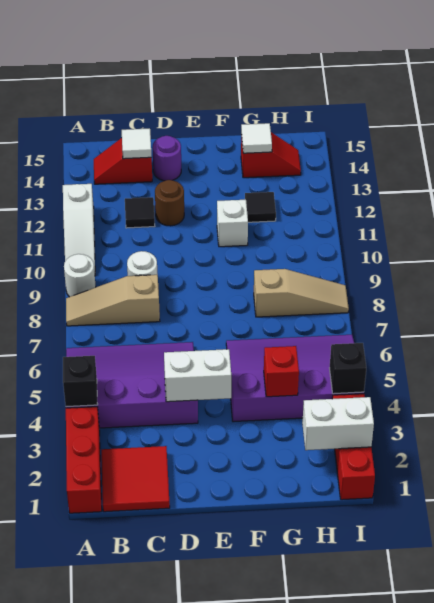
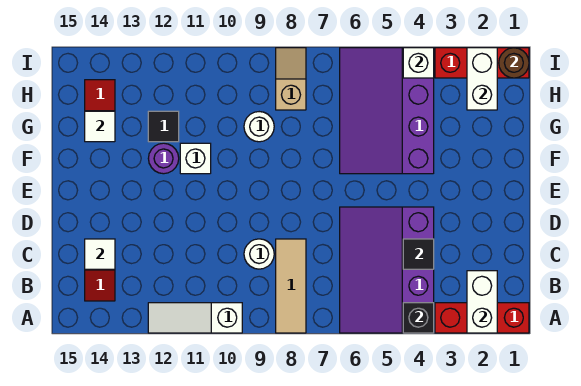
tan slope A8:C8 level 1 top C -> tan tile A8:C8 level 1
white round brick A9 level 1 -> white round brick G9 level 1
white slope A10:A12 level 1 top 12 -> white slope A10:A12 level 1 top 10
red tile B1:C2 level 1 -> none
black tile C12 level 1 -> black tile C4 level 2
white brick D4:E4 level 2 -> white brick A2:B2 level 2
brown round brick D12 level 1 -> brown round brick I1 level 2
purple round brick D14 level 1 -> purple round brick F12 level 1
red brick G4 level 2 -> none
tan slope G8:I8 level 1 top G -> tan slope H8:I8 level 1 top H
black brick I4 level 2 -> white brick I4 level 2

